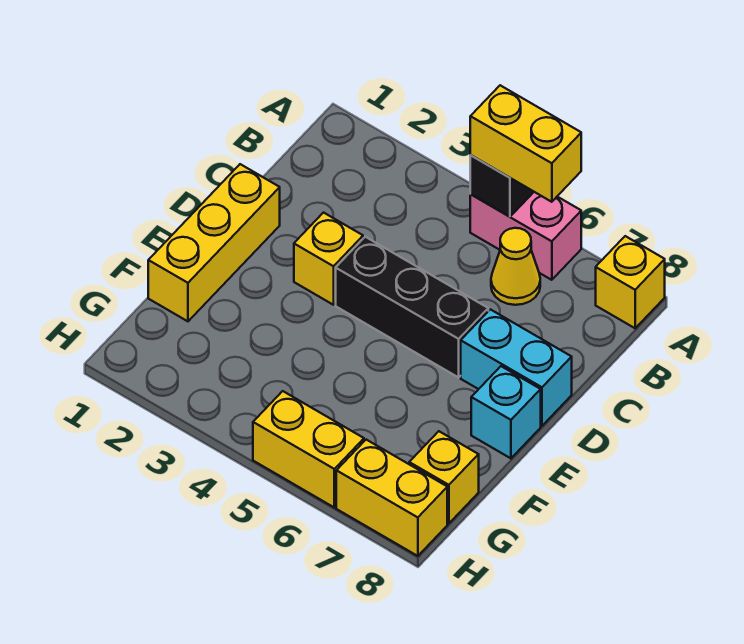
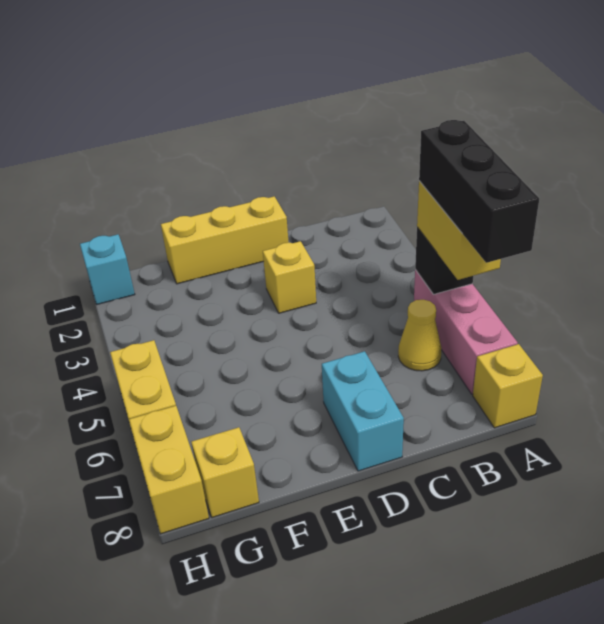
pink brick A5:A6 level 1 -> pink brick A5:A7 level 1
black brick D4:D6 level 1 -> black brick A5:A7 level 4
cyan brick E8 level 1 -> cyan brick H1 level 1

